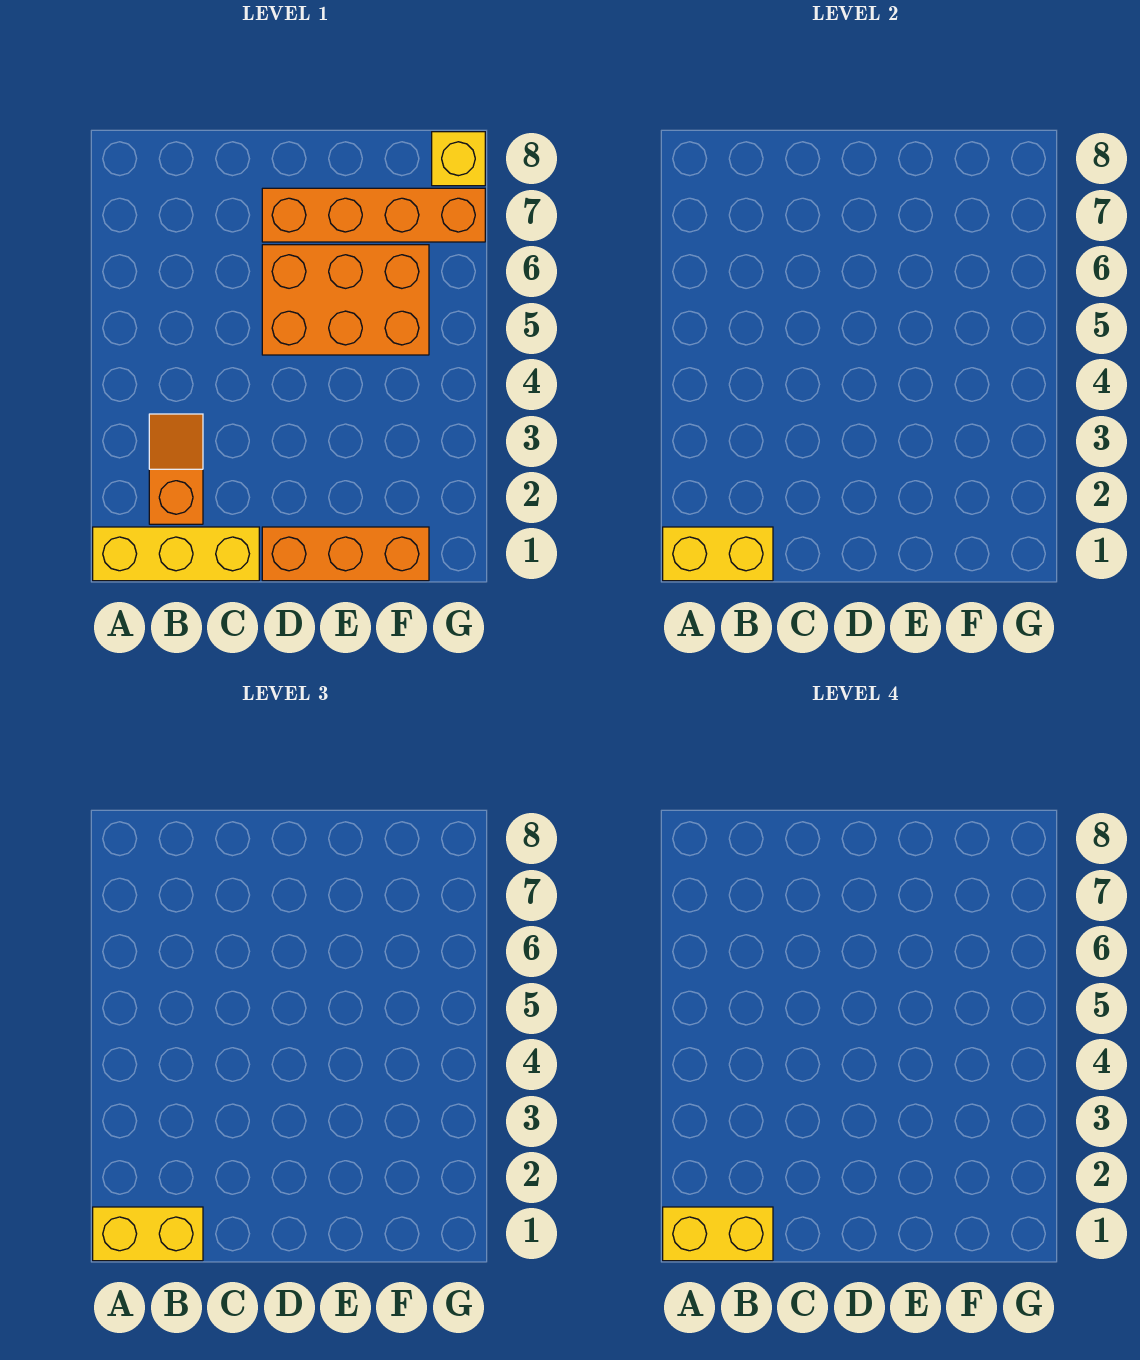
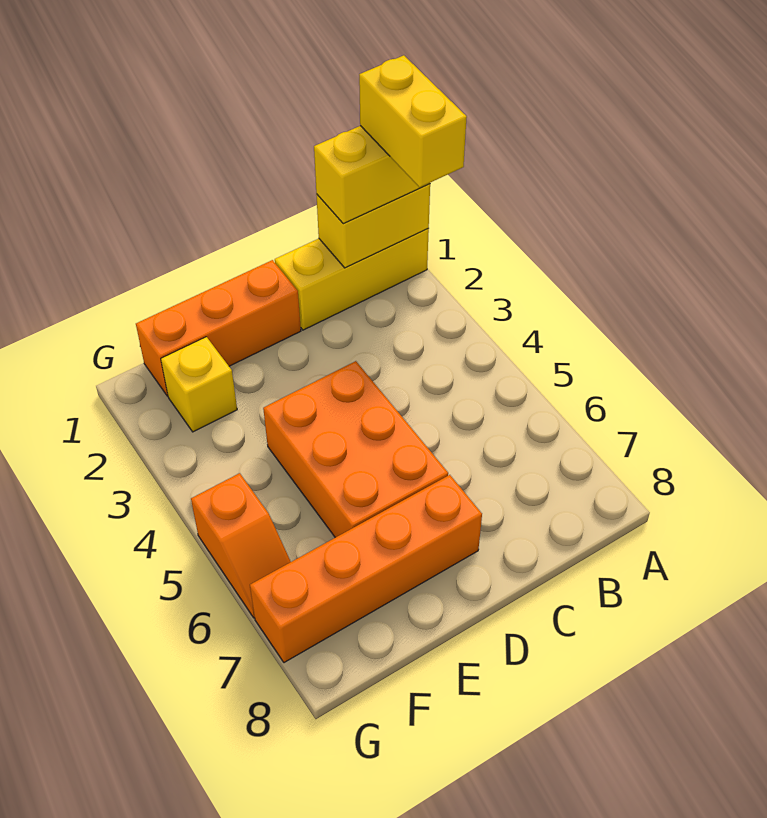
yellow brick A1:B1 level 4 -> yellow brick A1:A2 level 4
orange slope B2:B3 level 1 top 2 -> orange slope G5:G6 level 1 top 5
orange brick D5:F6 level 1 -> orange brick D4:E6 level 1
yellow brick G8 level 1 -> yellow brick F2 level 1

